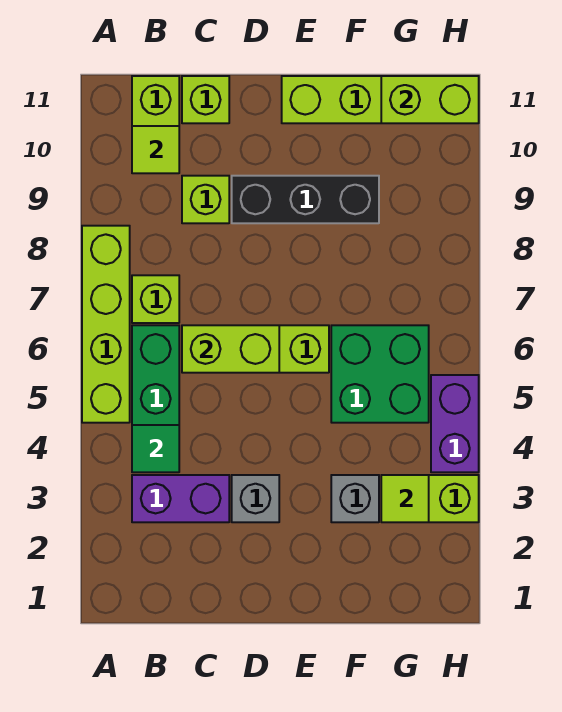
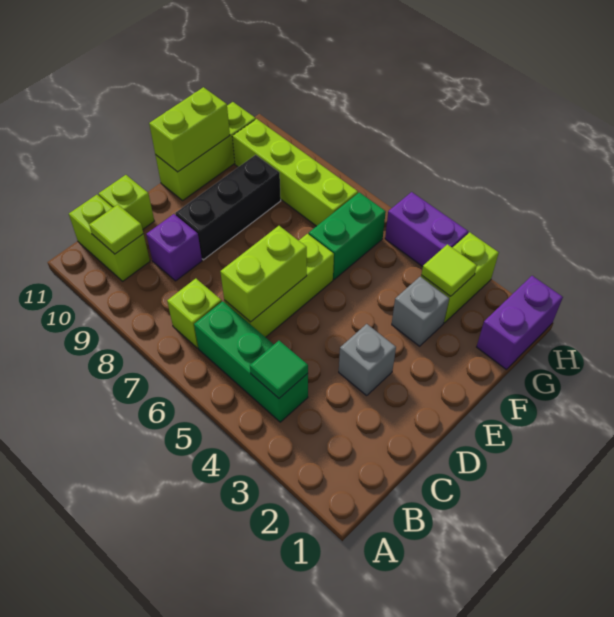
lime brick A5:A8 level 1 -> lime brick G7:G10 level 1
purple brick B3:C3 level 1 -> purple brick G1:H1 level 1
lime brick C9 level 1 -> purple brick C9 level 1
green brick F5:G6 level 1 -> green brick F6:G6 level 1
lime brick G11:H11 level 2 -> lime brick E11:F11 level 2

